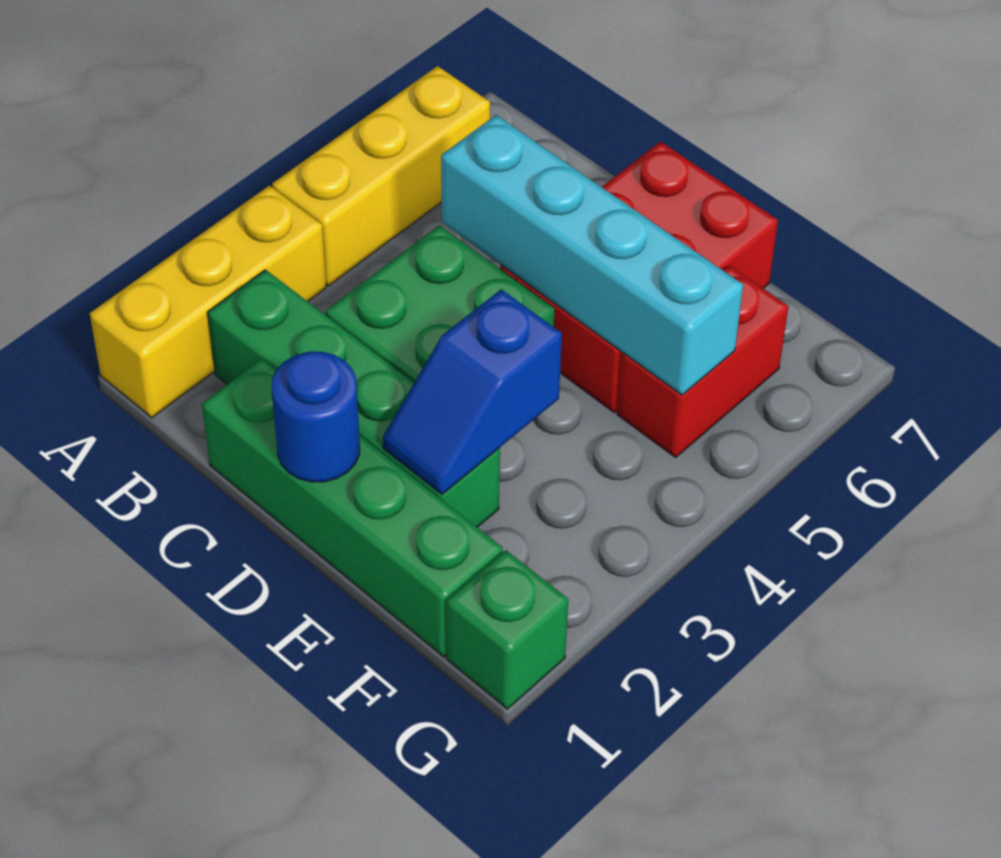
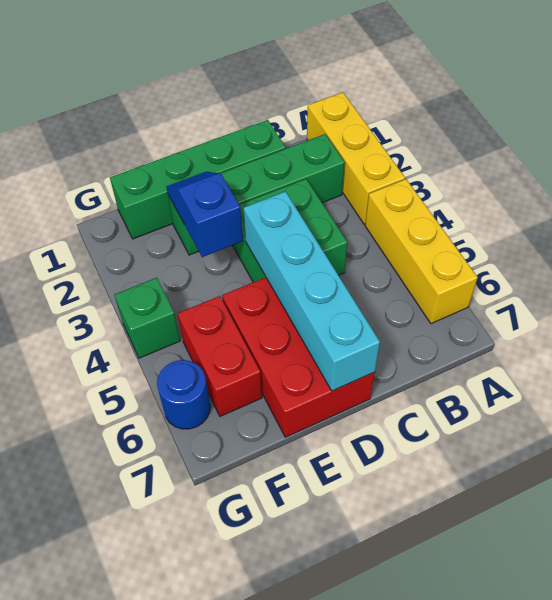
cyan brick C5:F5 level 2 -> cyan brick D4:D7 level 2
blue round brick D1 level 2 -> blue round brick G6 level 1
green brick G1 level 1 -> green brick G4 level 1

